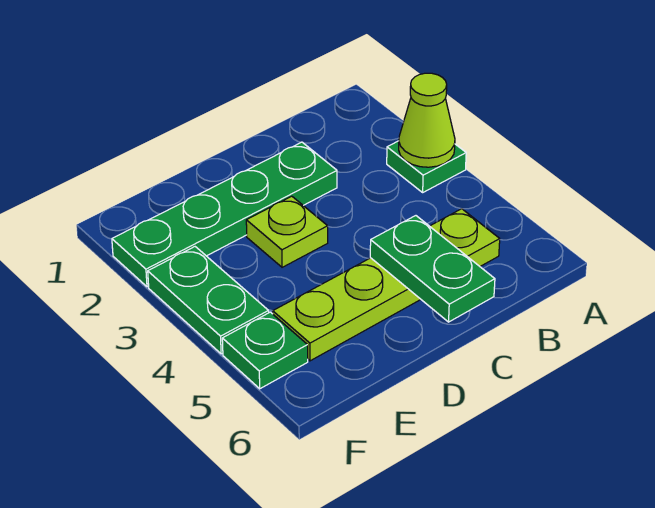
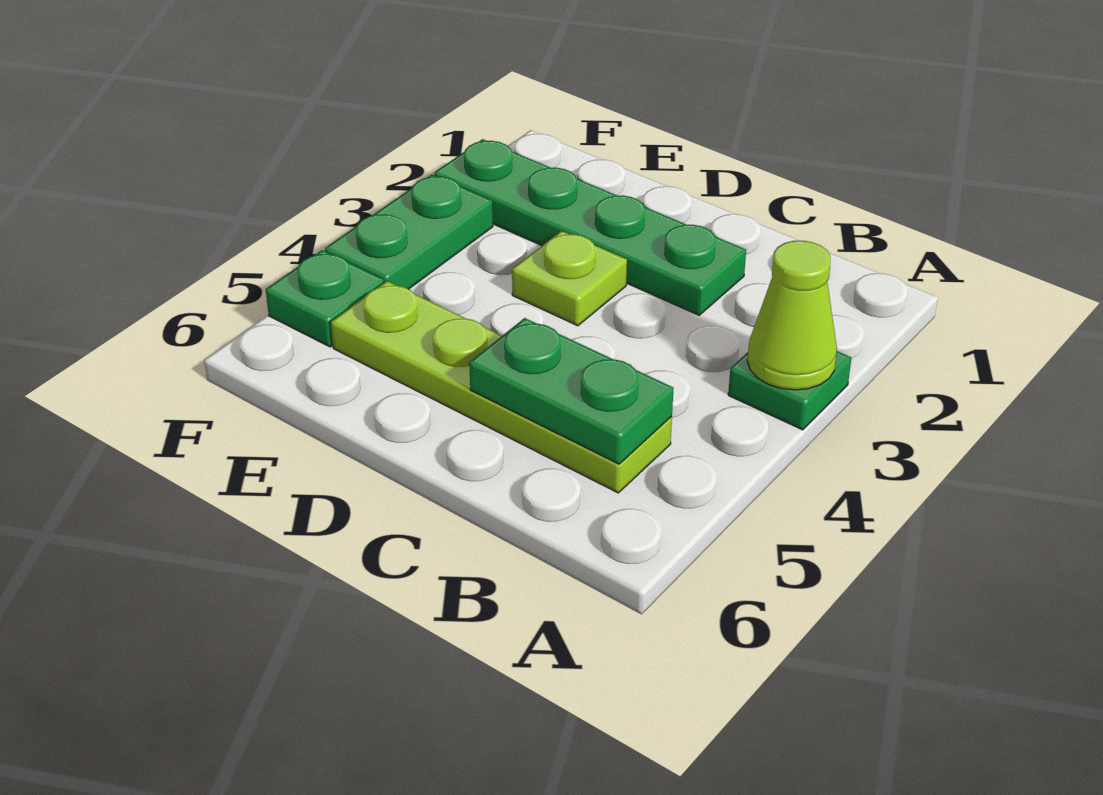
green plate C5:C6 level 2 -> green plate B5:C5 level 2

